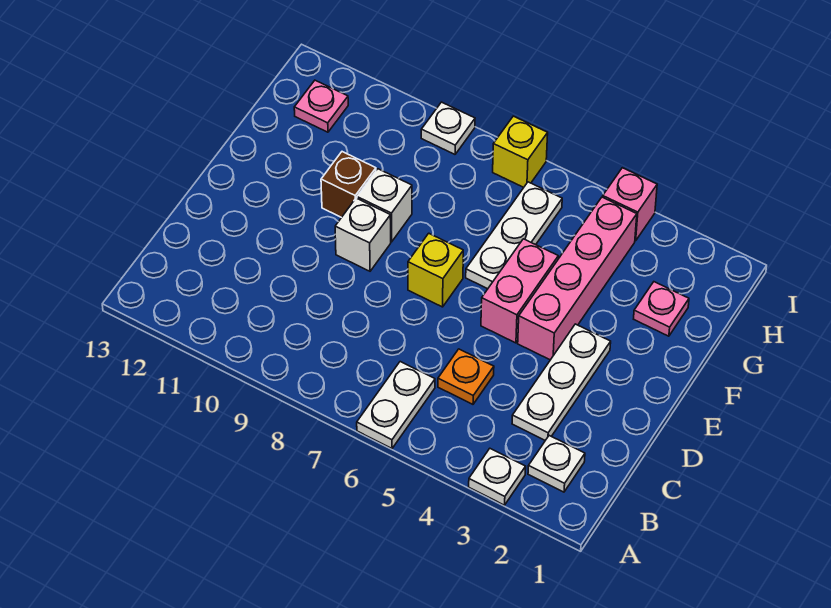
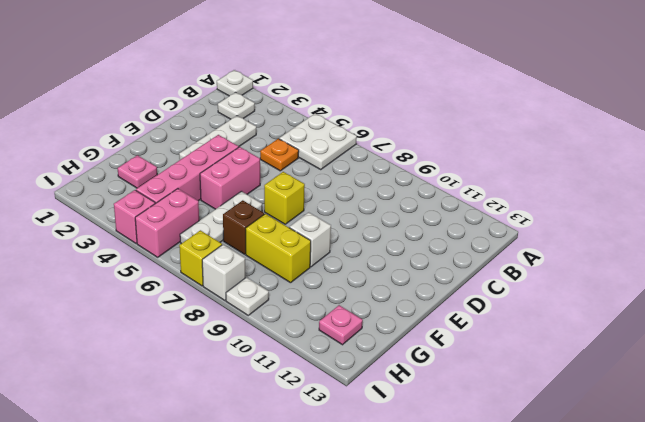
white plate A3 level 1 -> white plate A1 level 1
white plate A6:B6 level 1 -> white plate A5:B6 level 1
white brick E9 level 1 -> white brick I8 level 1
brown brick F10 level 1 -> brown brick G7 level 1
none -> yellow brick G8:G9 level 1
none -> pink brick H5:I5 level 1

